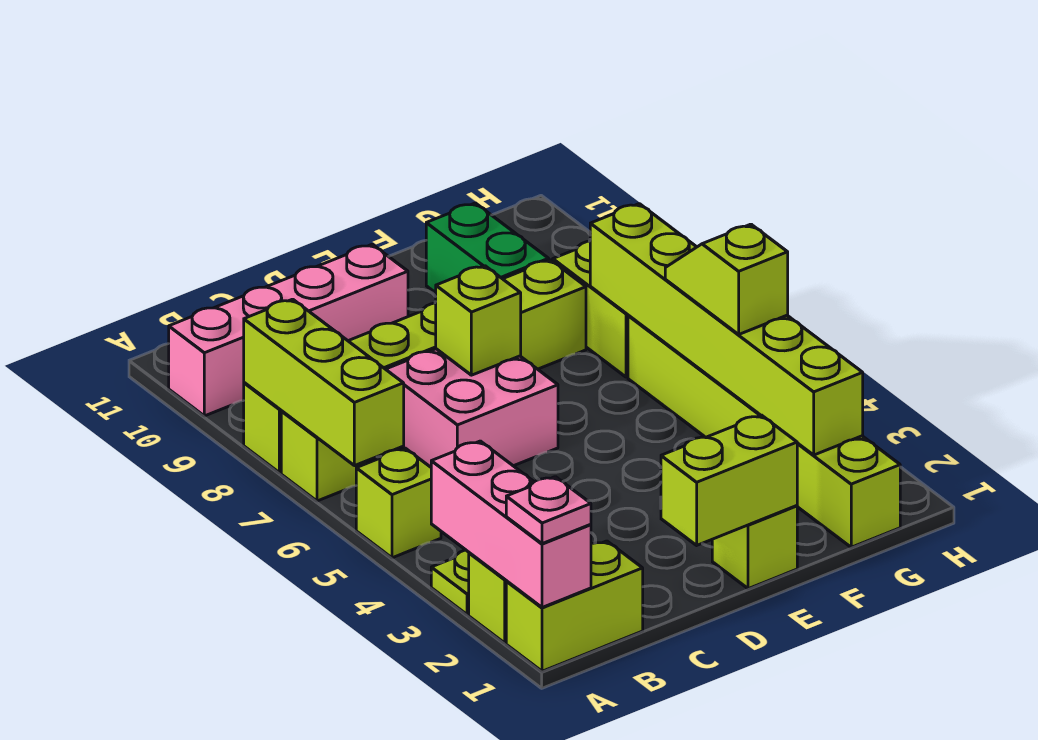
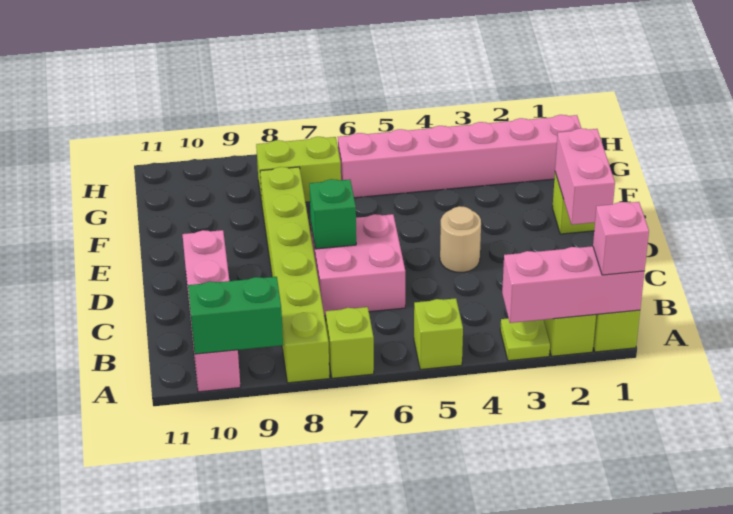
pink plate A1 level 3 -> pink brick A1 level 3
lime brick A6:A8 level 2 -> none
lime brick D1:E1 level 2 -> pink brick D1:E1 level 2
none -> tan round brick D4 level 1
lime brick D7 level 2 -> green brick D7 level 2
green brick F9:F10 level 1 -> green brick A9:A10 level 2
lime brick G1:G6 level 1 -> pink brick G1:G6 level 1
lime brick G2:G7 level 2 -> none
lime slope G4:G5 level 3 top 4 -> none

